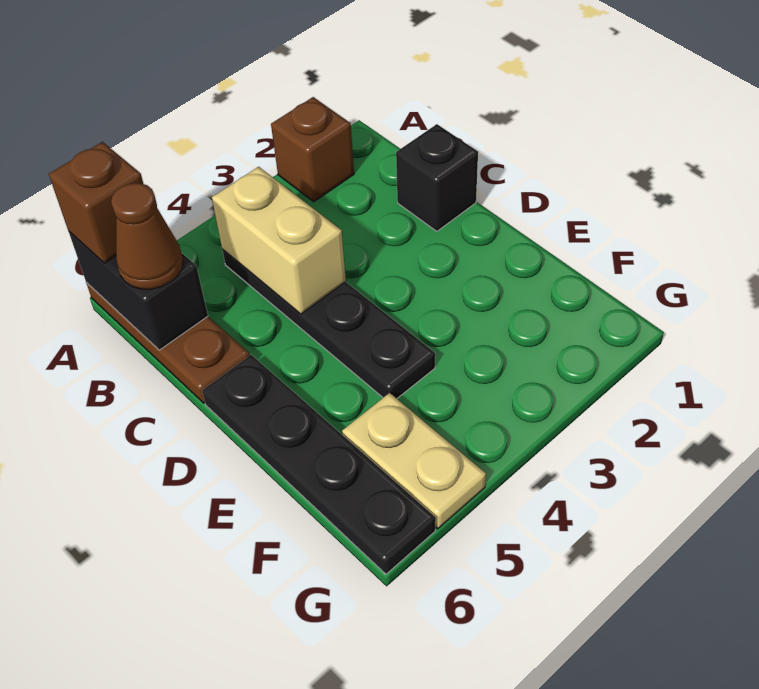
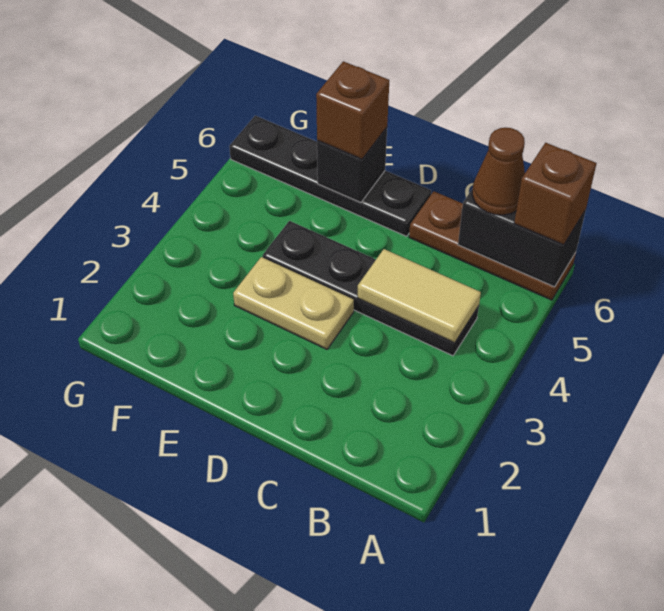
brown brick A2 level 1 -> brown brick E6 level 3
tan brick B4:C4 level 2 -> tan tile B4:C4 level 2
black brick C1 level 1 -> black brick E6 level 2
tan plate F5:G5 level 1 -> tan plate D3:E3 level 1

